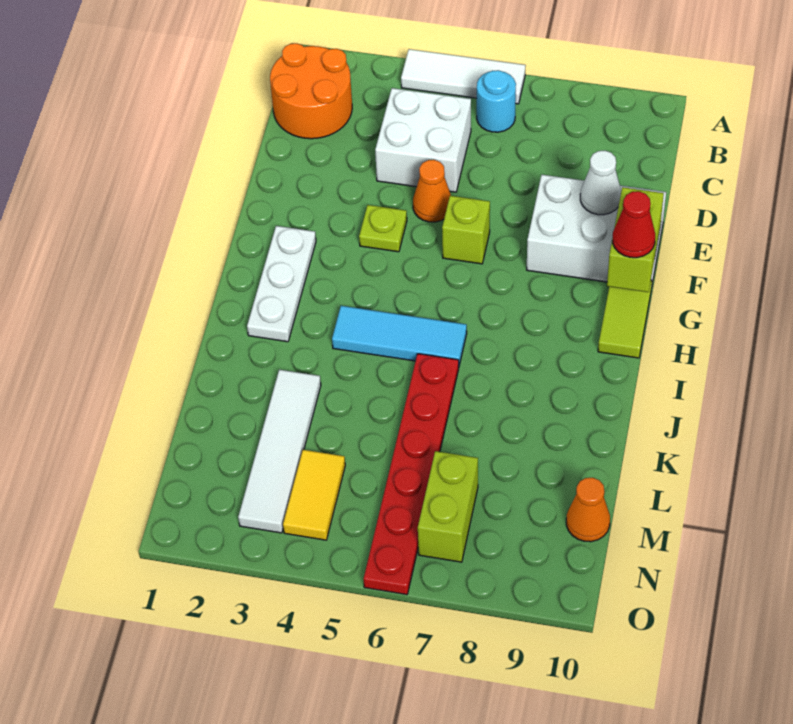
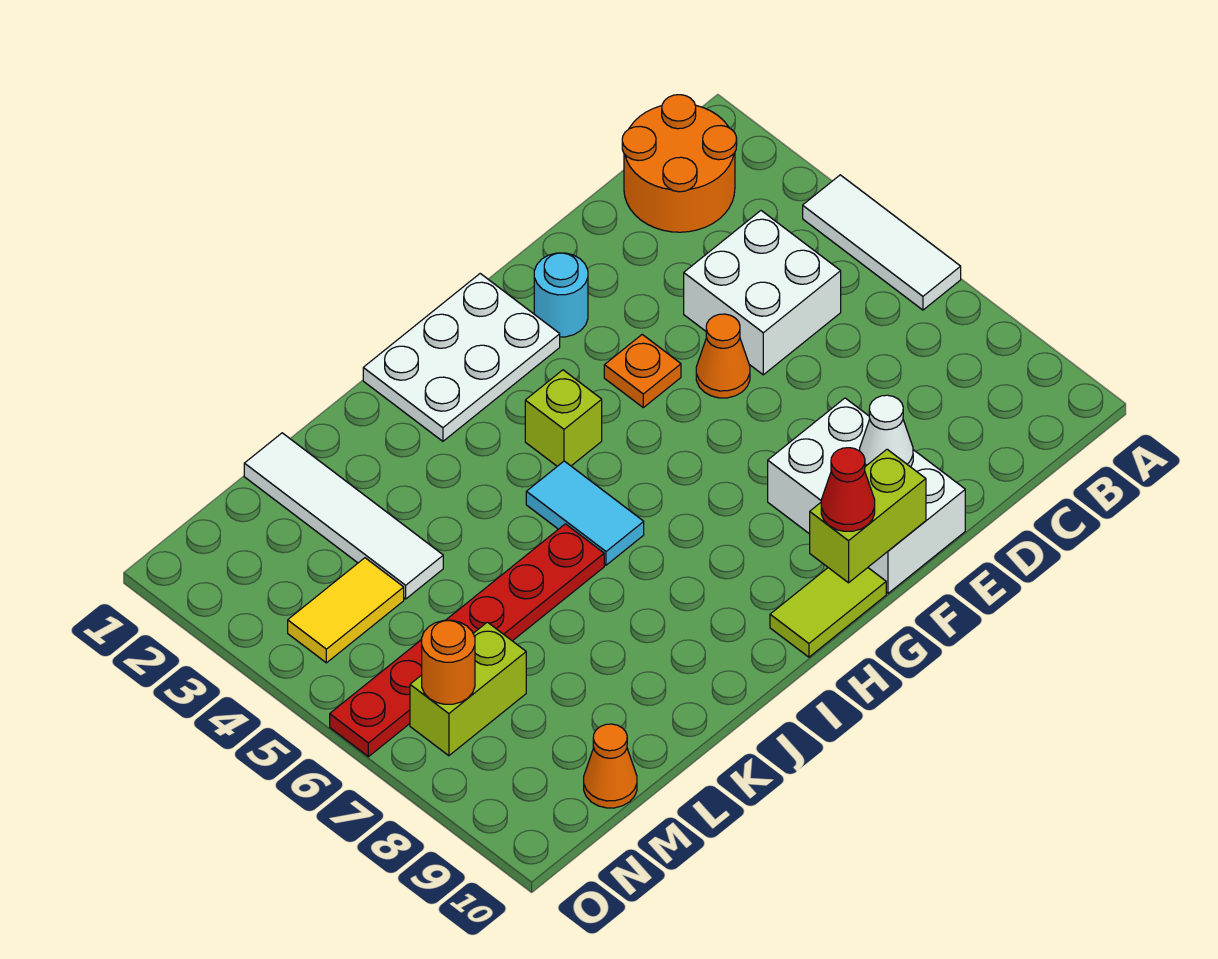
cyan round brick B6 level 1 -> cyan round brick F2 level 1
lime plate F4 level 1 -> orange plate F4 level 1
lime brick F6 level 1 -> lime brick H4 level 1
white plate G2:I2 level 1 -> white plate G1:I2 level 1
cyan tile I4:I6 level 1 -> cyan tile I5:I6 level 1
white tile K3:N3 level 1 -> white tile L1:L4 level 1
none -> orange round brick N7 level 2

